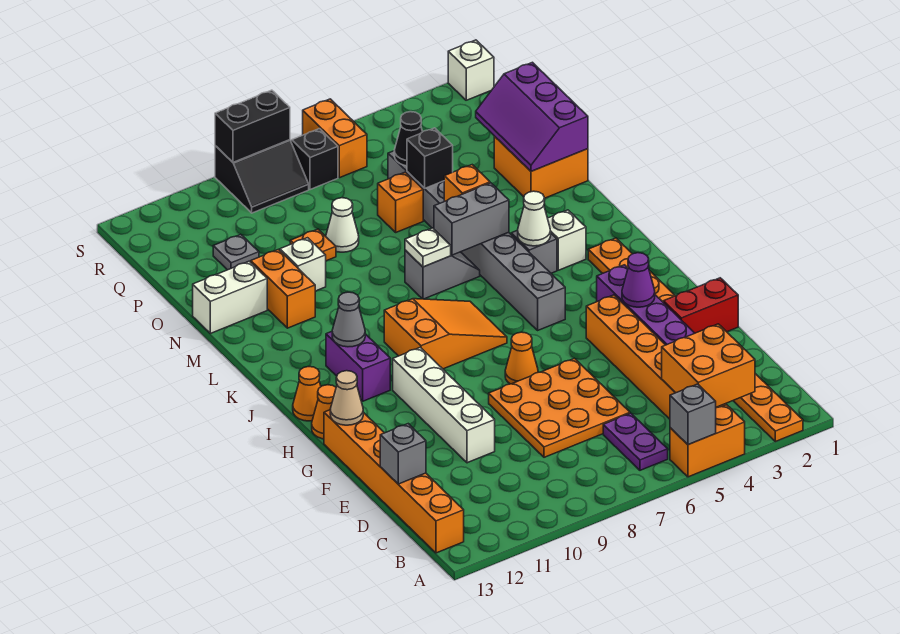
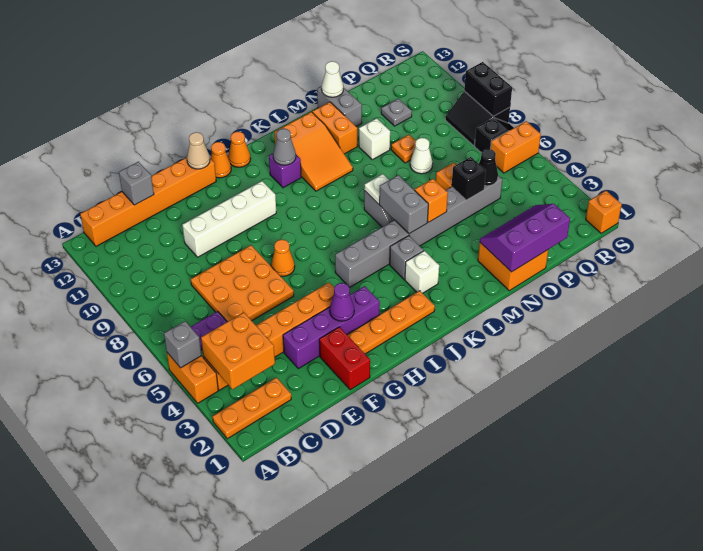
orange slope I7:J9 level 1 top 9 -> orange slope K10:L12 level 1 top 12
purple brick I11:J11 level 1 -> purple brick J11 level 1
white cone K4 level 2 -> white cone N13 level 2
orange brick M11:N11 level 1 -> orange brick M11:M12 level 1
white brick N12:N13 level 1 -> grey brick N12:N13 level 1
white brick S1 level 1 -> orange brick S1 level 1

